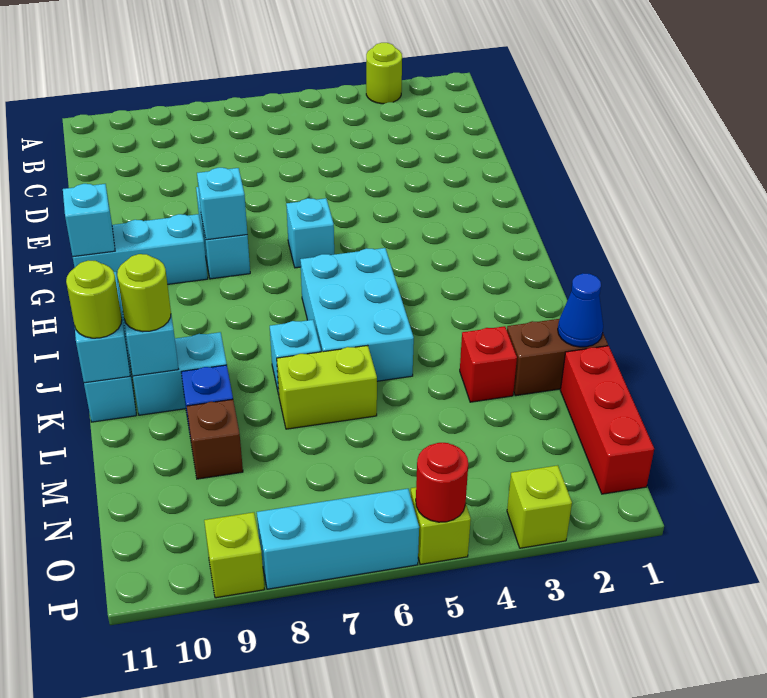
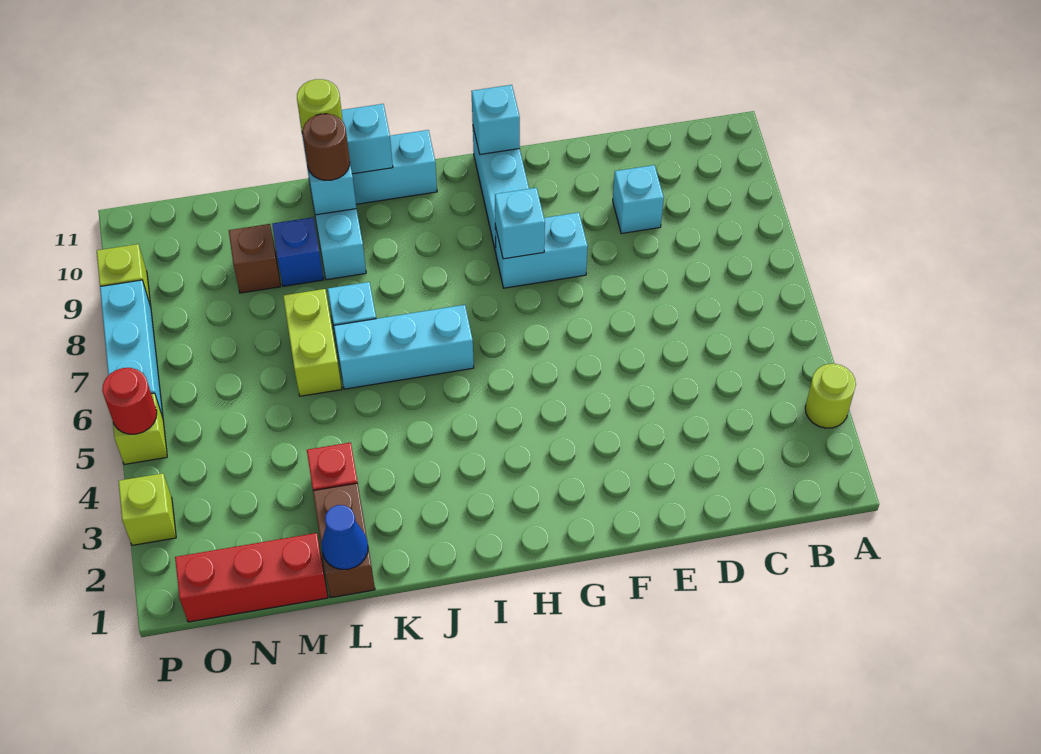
cyan brick G6 level 1 -> cyan brick D9 level 1
cyan brick I5:K6 level 1 -> cyan brick I6:K6 level 1
lime round brick K10 level 3 -> brown round brick K10 level 3

